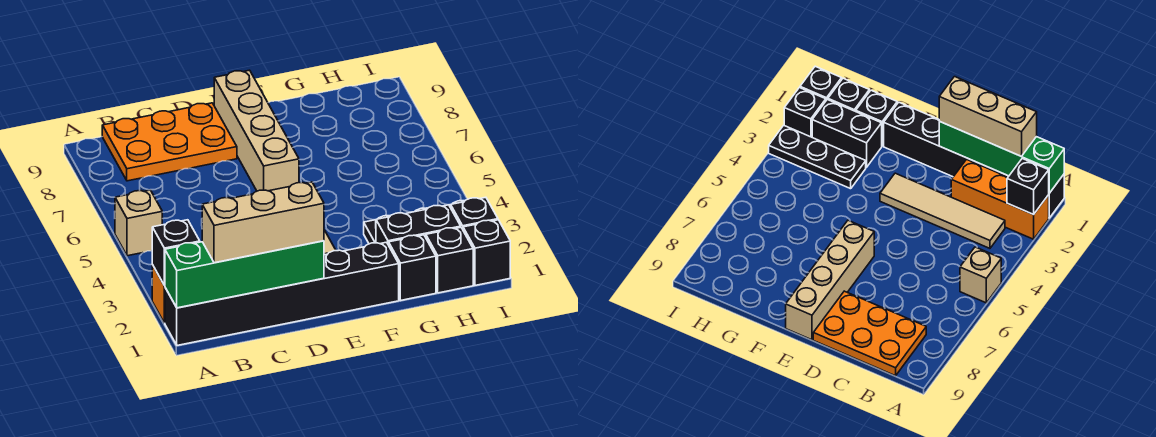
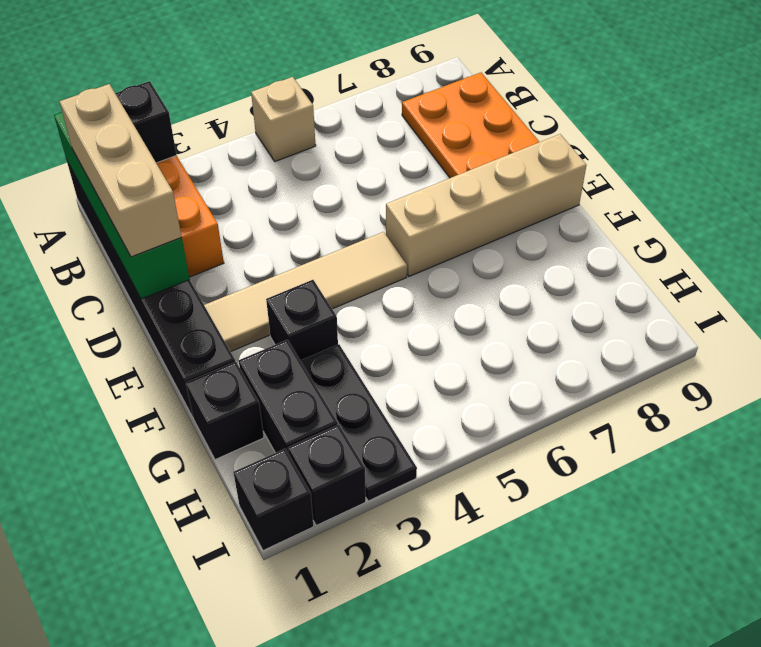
tan tile B3:E3 level 1 -> tan tile E2:E5 level 1
black brick H1 level 1 -> black brick F3 level 1

